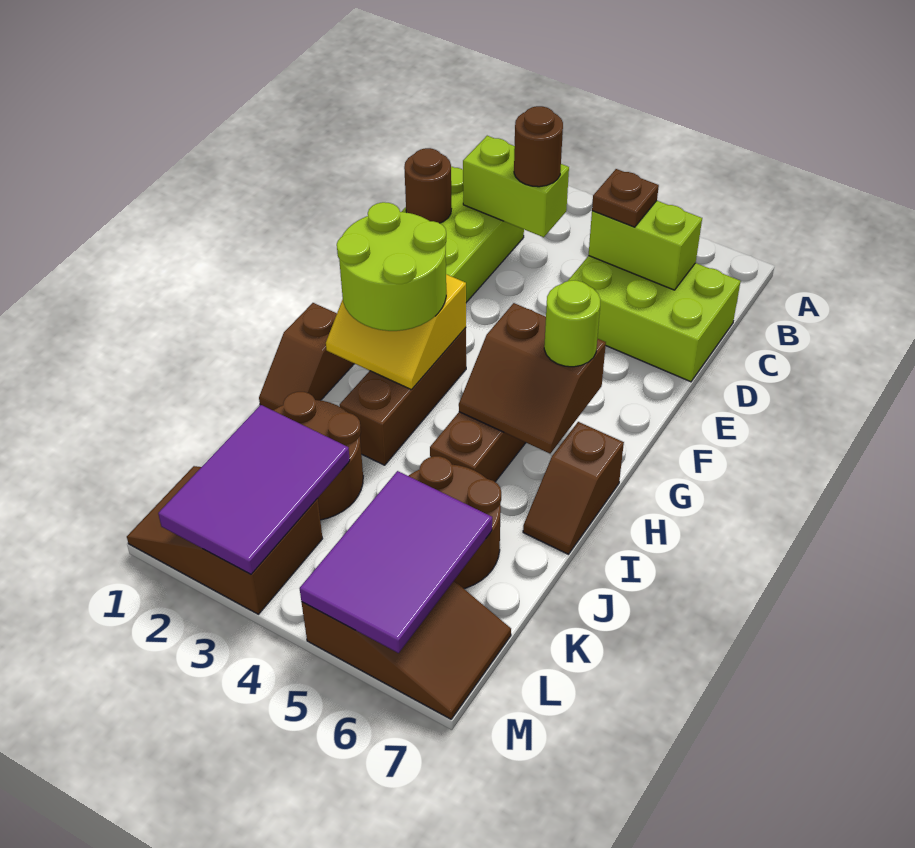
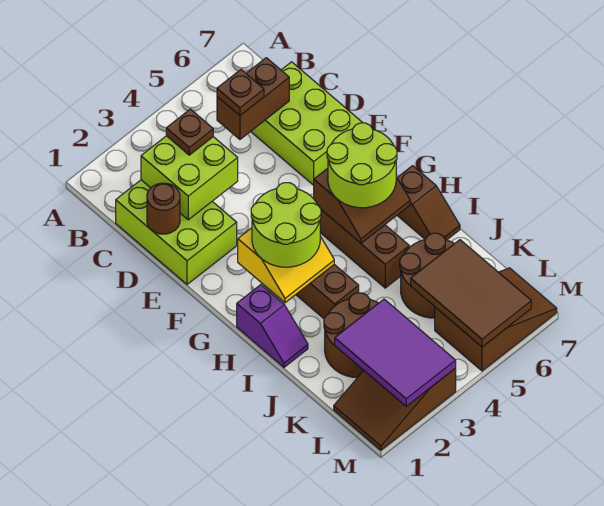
lime brick C2:C3 level 2 -> lime brick C2:D3 level 2
brown round brick C3 level 3 -> brown plate C3 level 3
lime brick C5:D7 level 1 -> lime brick C6:E7 level 1
lime brick C5:C6 level 2 -> brown brick C5:C6 level 2
lime round brick G6 level 3 -> lime round brick G5:H6 level 3
brown slope H1:I1 level 1 top H -> purple slope H1:I1 level 1 top H
purple tile K5:M6 level 2 -> brown tile K5:M6 level 2

